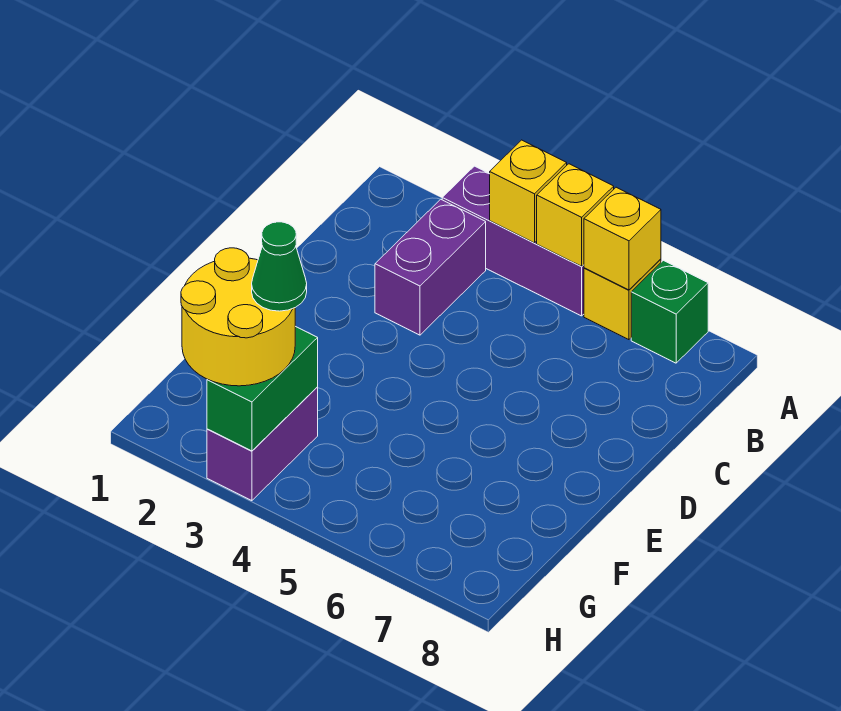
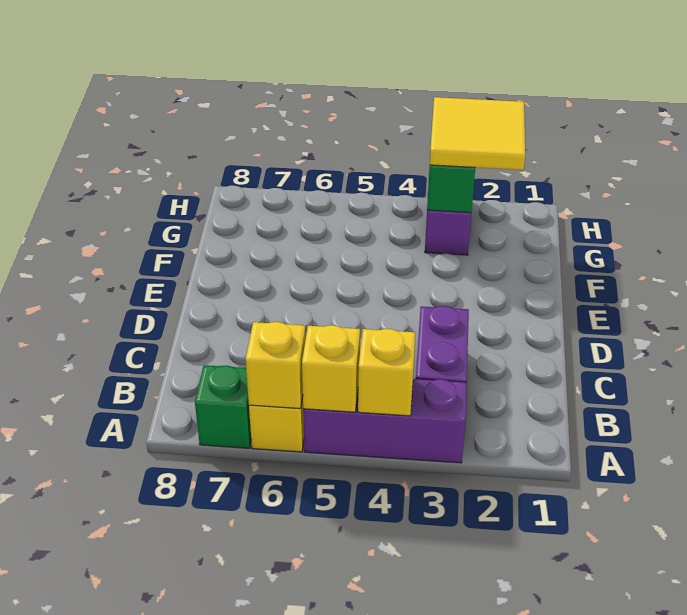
yellow round brick G2:H3 level 3 -> yellow tile G2:H3 level 3
green cone G3 level 4 -> none

